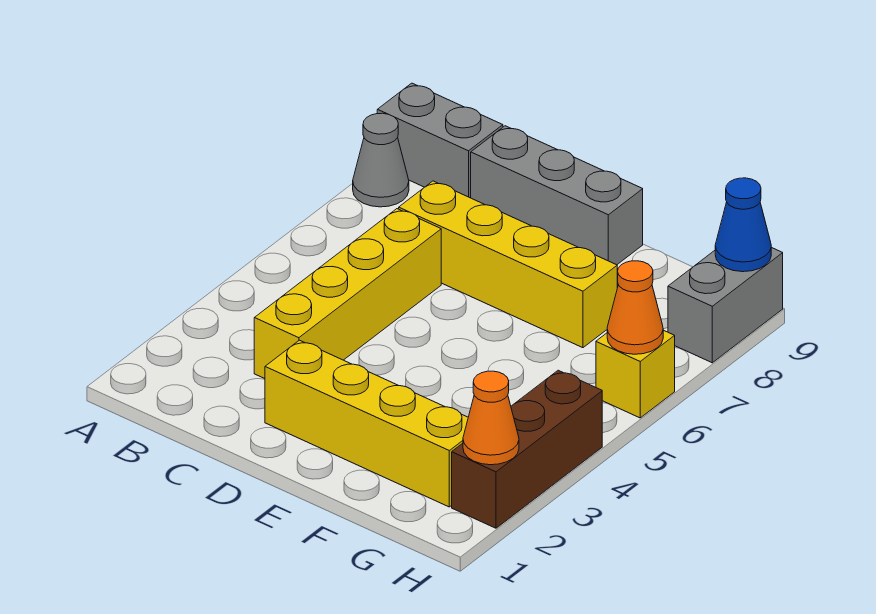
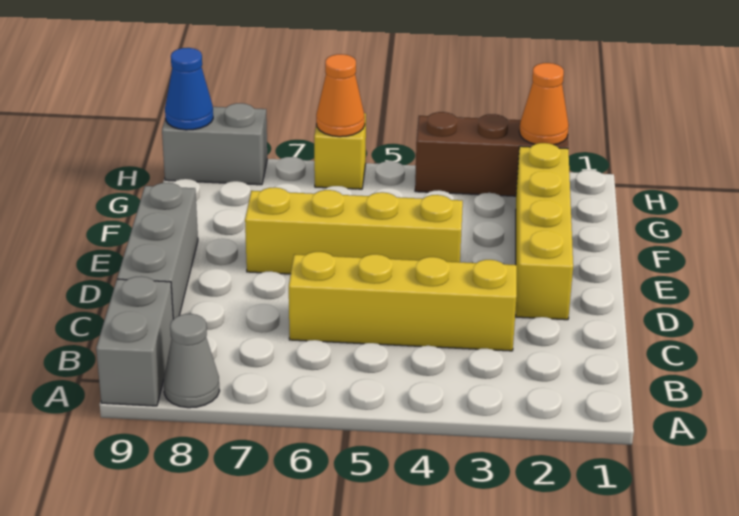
yellow brick C7:F7 level 1 -> yellow brick E4:E7 level 1

